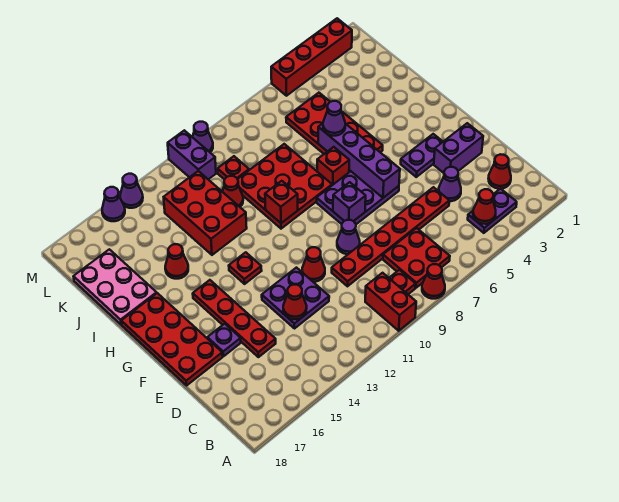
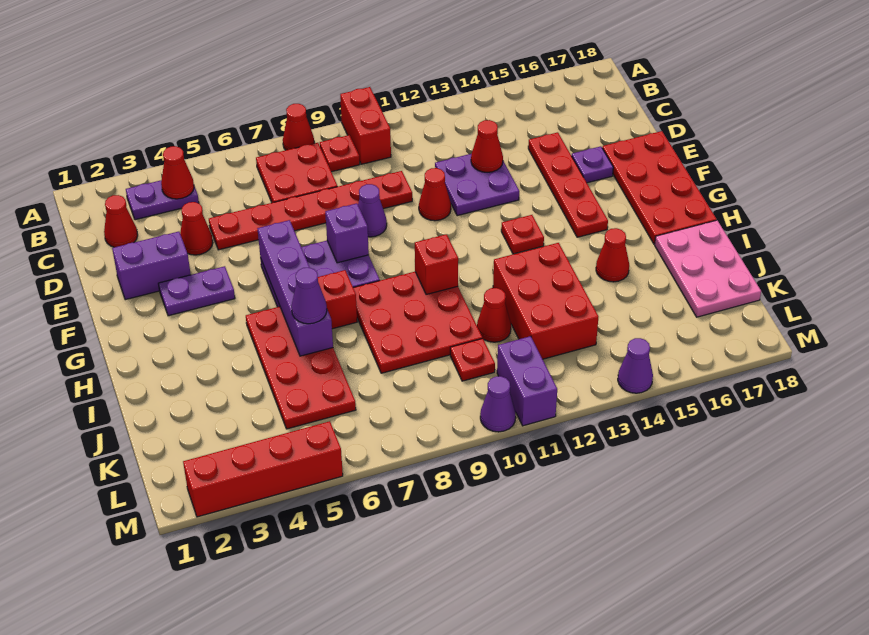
purple cone D4 level 1 -> red cone D4 level 1
purple cone M15 level 1 -> none

